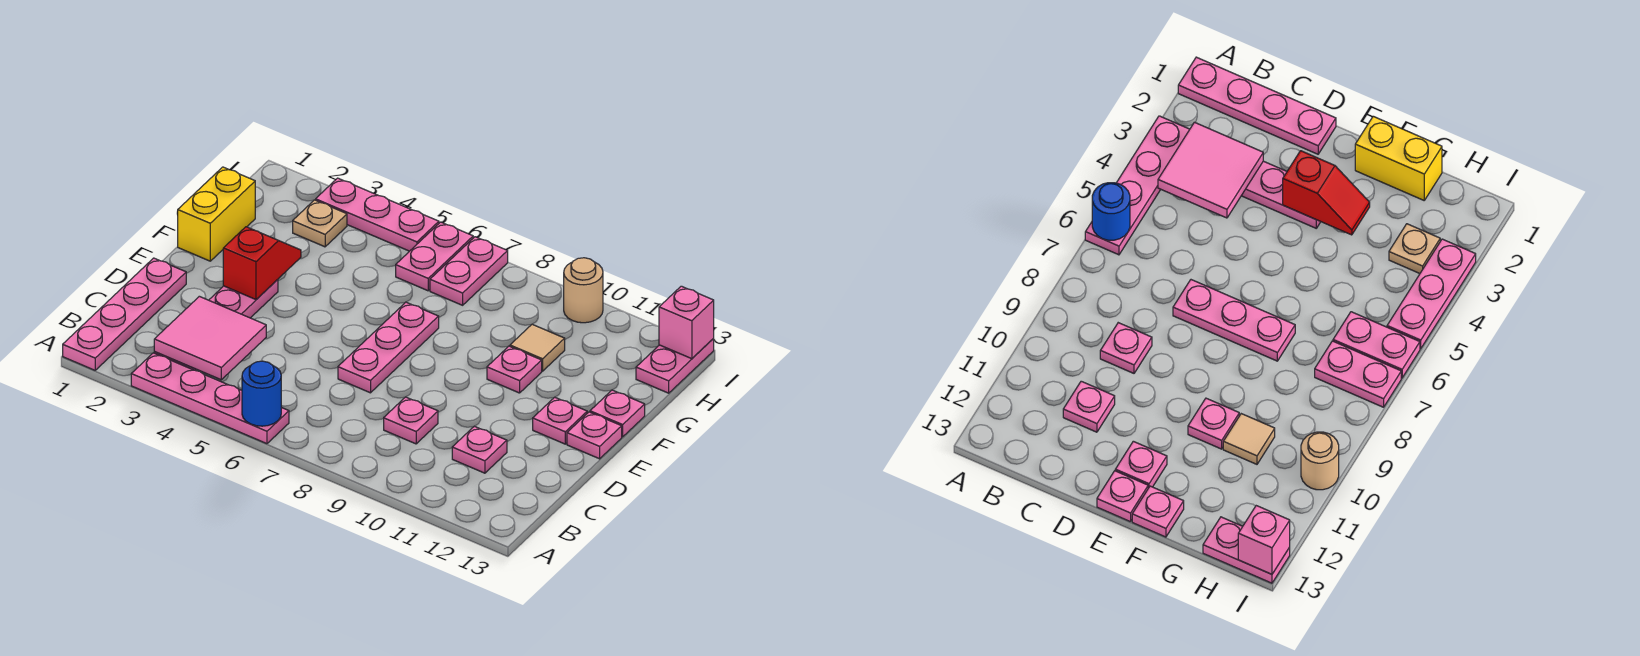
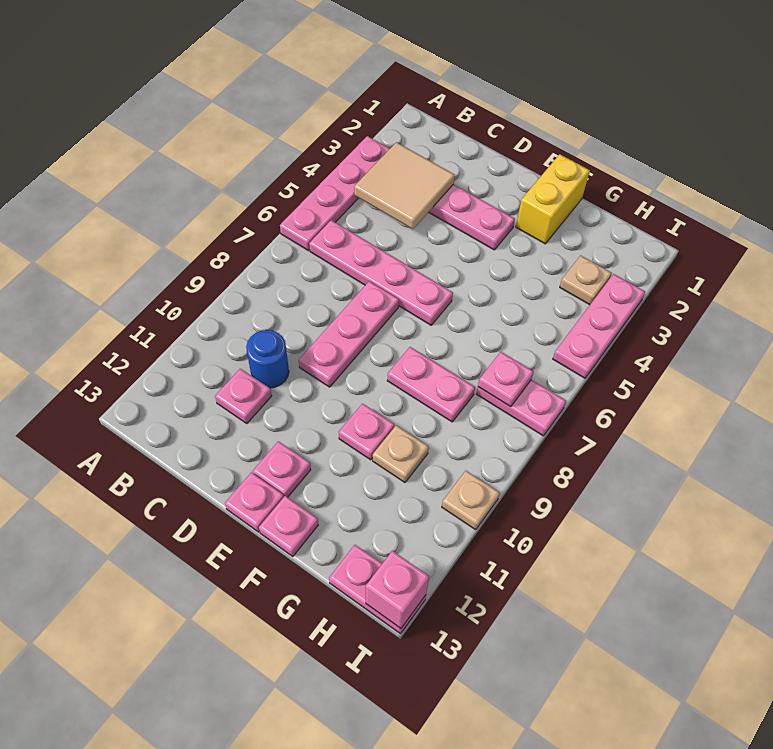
pink plate A1:D1 level 1 -> pink plate B6:E6 level 1
blue round brick A6 level 2 -> blue round brick C10 level 1
pink tile B3:C4 level 2 -> tan tile B3:C4 level 2
pink plate C9 level 1 -> pink plate H7 level 2
pink plate D7:F7 level 1 -> pink plate D7:D9 level 1
red slope E3:F3 level 2 top E -> none
yellow brick F1:G1 level 1 -> yellow brick F1:F2 level 1
tan tile G10 level 1 -> tan plate G10 level 1
pink plate H6:I6 level 1 -> pink plate F8:G8 level 1
tan round brick I10 level 1 -> tan plate I10 level 1

